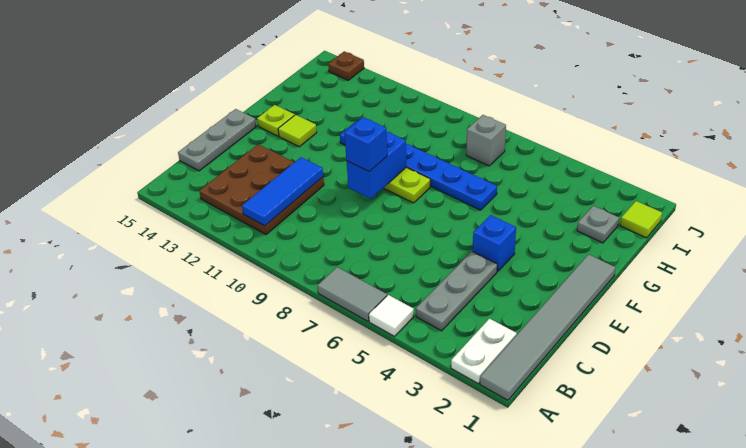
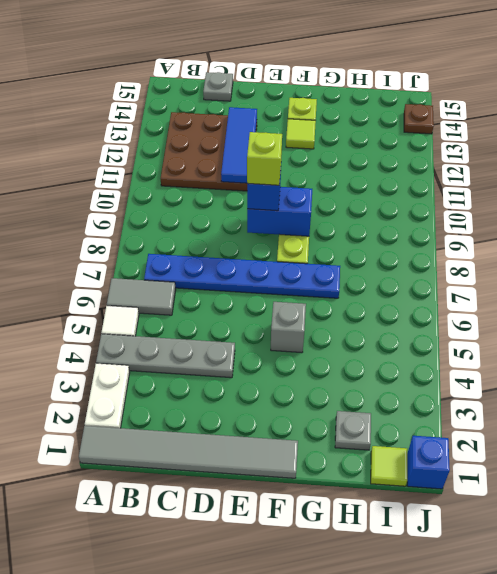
white plate A2:B2 level 1 -> white plate A2:A3 level 1
grey tile A6:A7 level 1 -> grey tile A6:B6 level 1
grey plate B4:D4 level 1 -> grey plate A4:D4 level 1
blue tile B11:D11 level 2 -> blue tile D11:D13 level 2
grey plate C15:E15 level 1 -> grey plate C15 level 1
blue brick E4 level 1 -> blue brick J1 level 1
none -> lime brick E9 level 4
blue plate G6:G11 level 1 -> blue plate B7:G7 level 1
grey brick I7 level 1 -> grey brick F5 level 1

